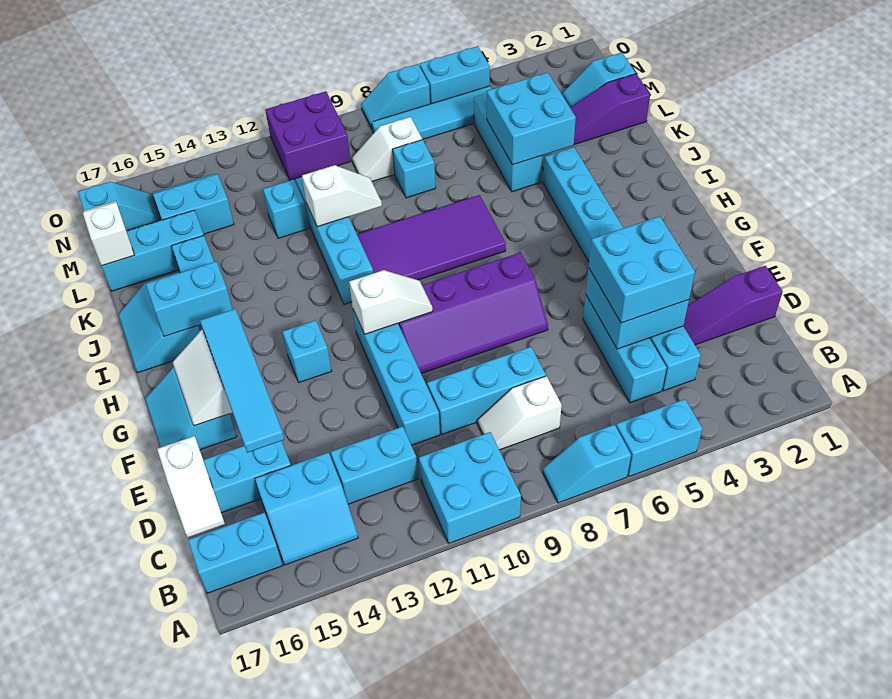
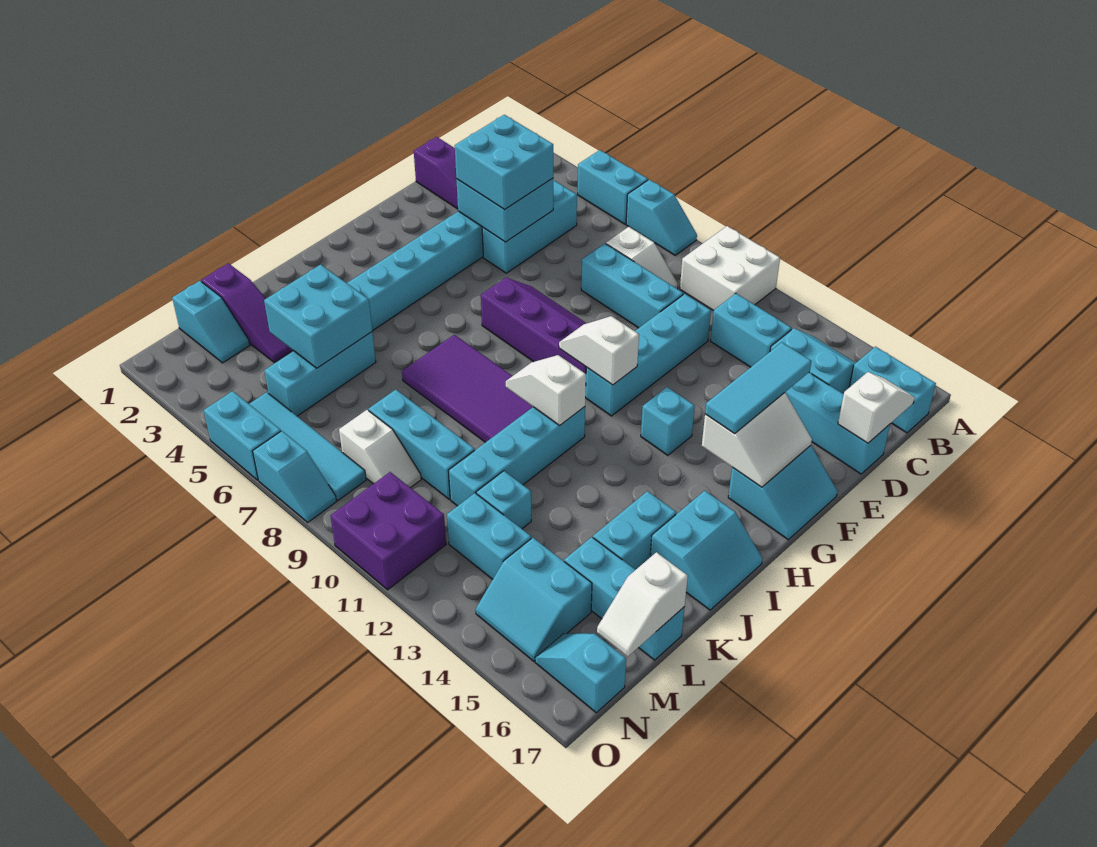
cyan brick A10:B11 level 1 -> white brick A10:B11 level 1
cyan tile D15:G15 level 3 -> cyan tile E15:G15 level 3
cyan brick I15:I16 level 2 -> cyan brick M12:M13 level 1
white slope K10:K11 level 2 top 11 -> white slope I10:I11 level 2 top 11
cyan brick L8 level 1 -> cyan brick L8:L10 level 1

